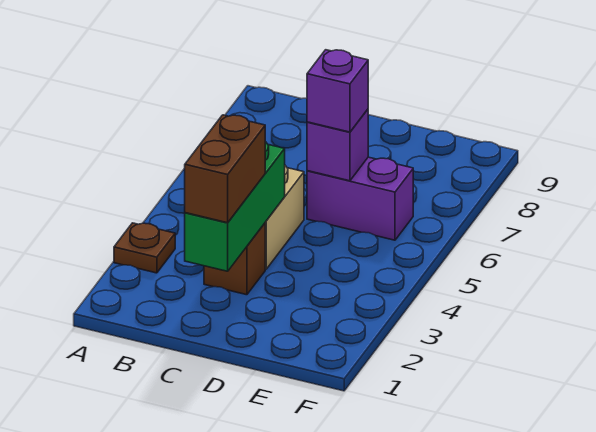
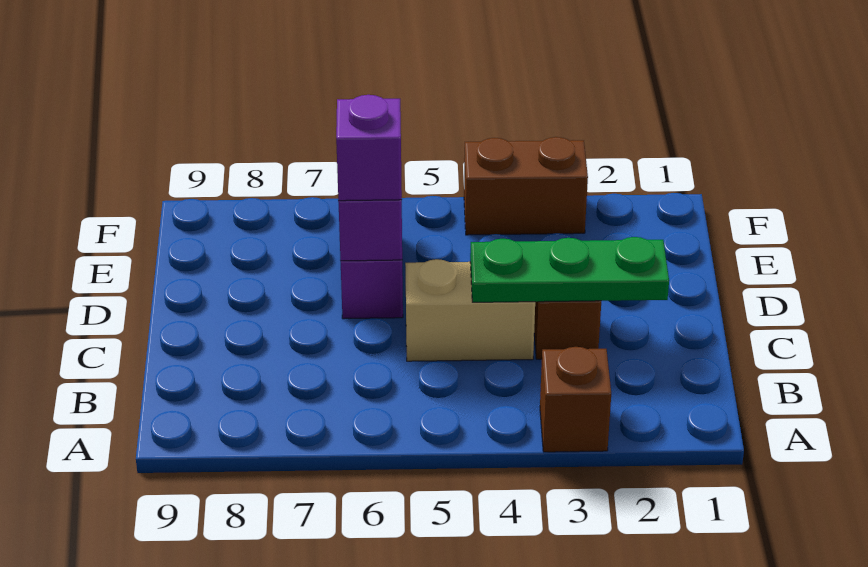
brown plate A3 level 1 -> brown brick A3 level 1
green brick C2:C4 level 2 -> green plate C2:C4 level 2
brown brick C2:C3 level 3 -> brown brick F3:F4 level 1

